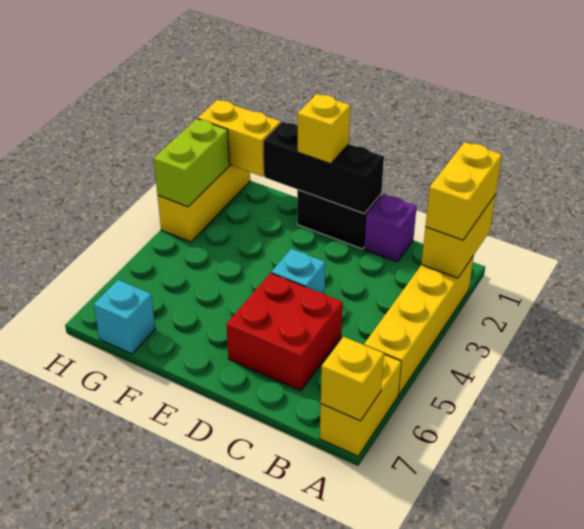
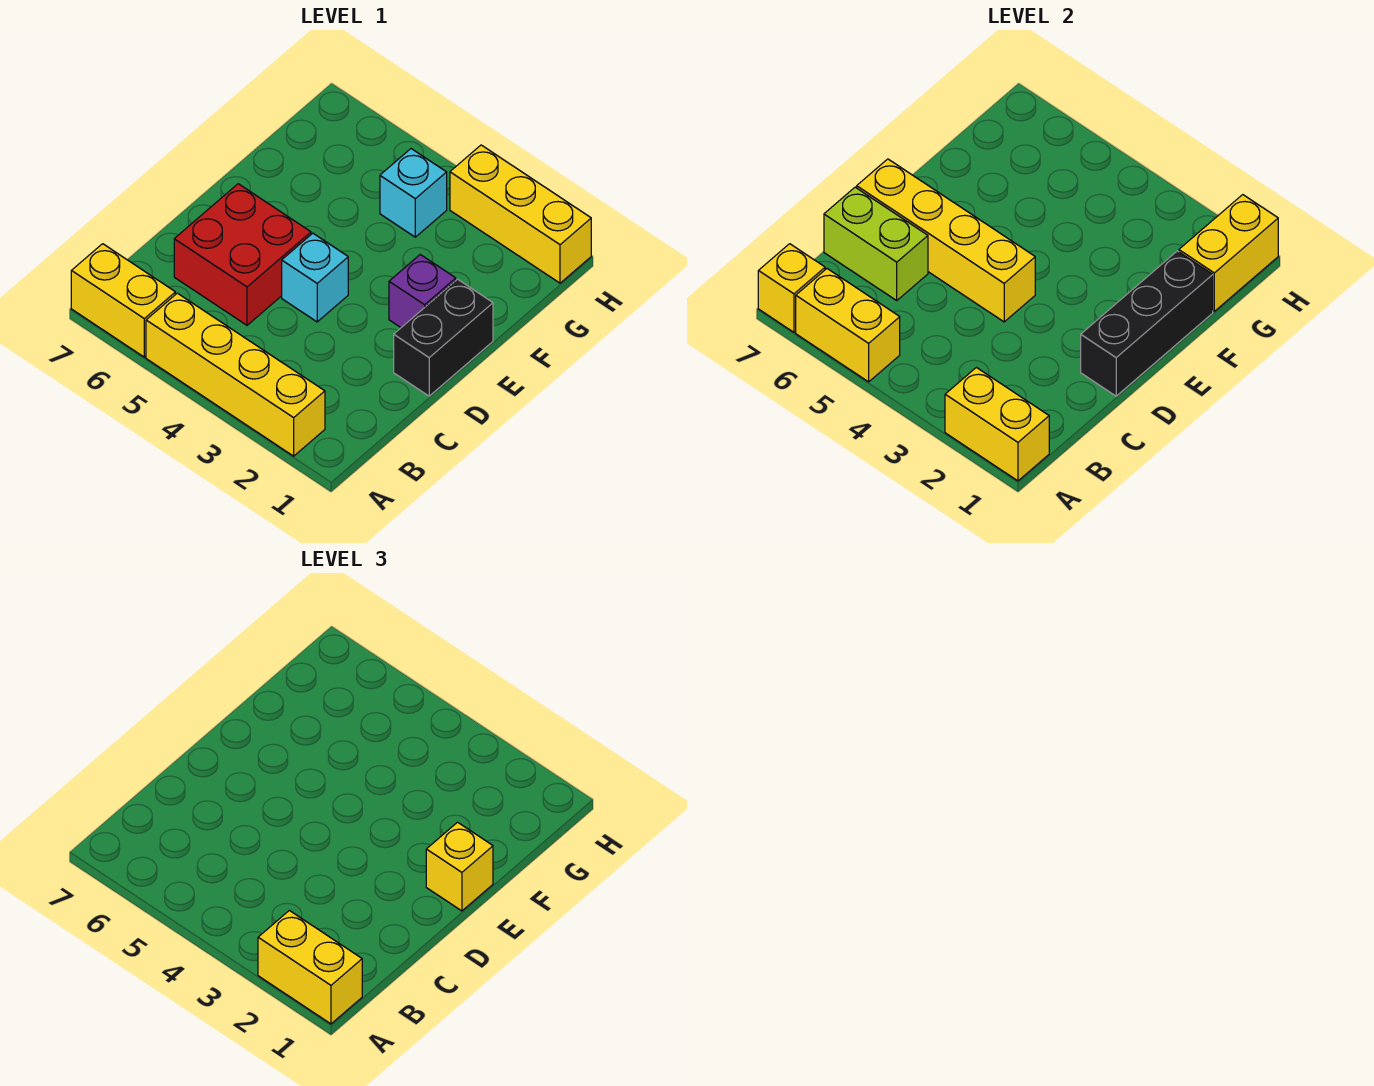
none -> yellow brick A5:A6 level 2
purple brick C1 level 1 -> purple brick E2 level 1
none -> yellow brick D4:D7 level 2
cyan brick G7 level 1 -> cyan brick G4 level 1
lime brick H2:H3 level 2 -> lime brick C6:C7 level 2

